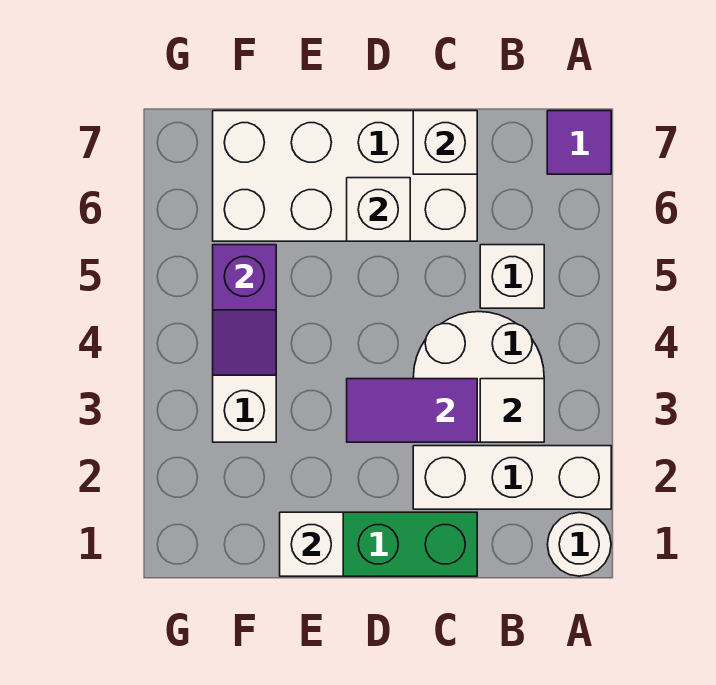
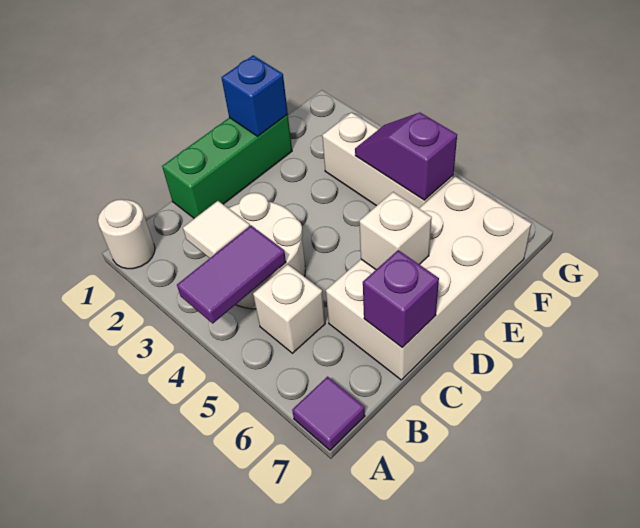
white brick A2:C2 level 1 -> none
purple tile C3:D3 level 2 -> purple tile A4:B4 level 2
white brick C7 level 2 -> purple brick C7 level 2
white brick E1 level 2 -> blue brick E1 level 2

